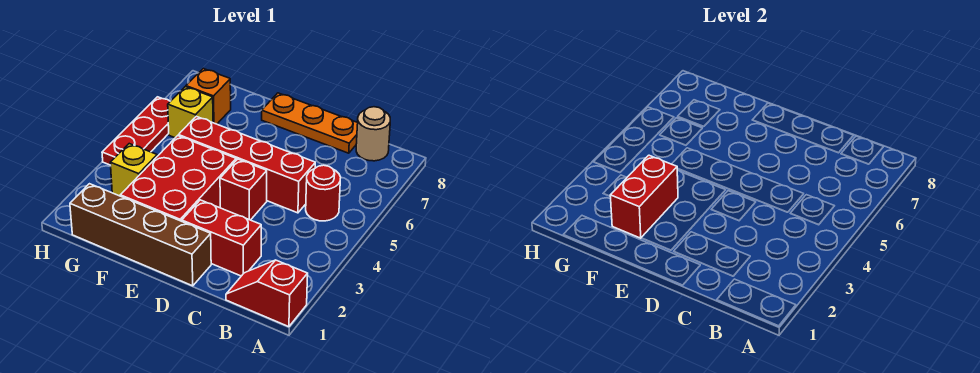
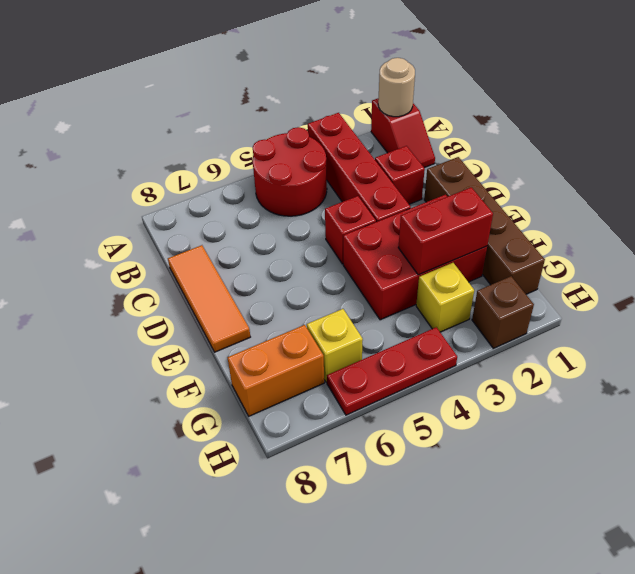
red round brick B5 level 1 -> red round brick A4:B5 level 1
tan round brick B8 level 1 -> tan round brick A1 level 2
red brick C2:D2 level 1 -> red brick C2 level 1
red brick C5:F5 level 1 -> red brick A3:D3 level 1
orange plate C8:E8 level 1 -> orange tile C8:E8 level 1
orange brick G7 level 1 -> orange brick G7:G8 level 1
none -> brown brick H2 level 1

